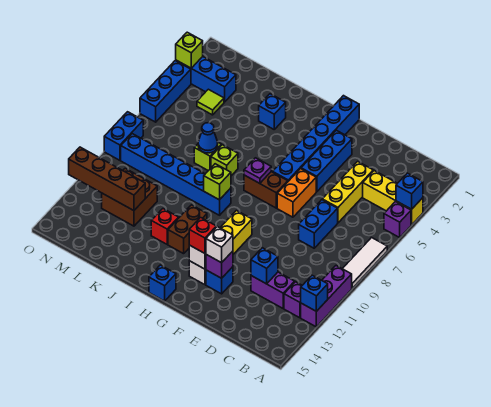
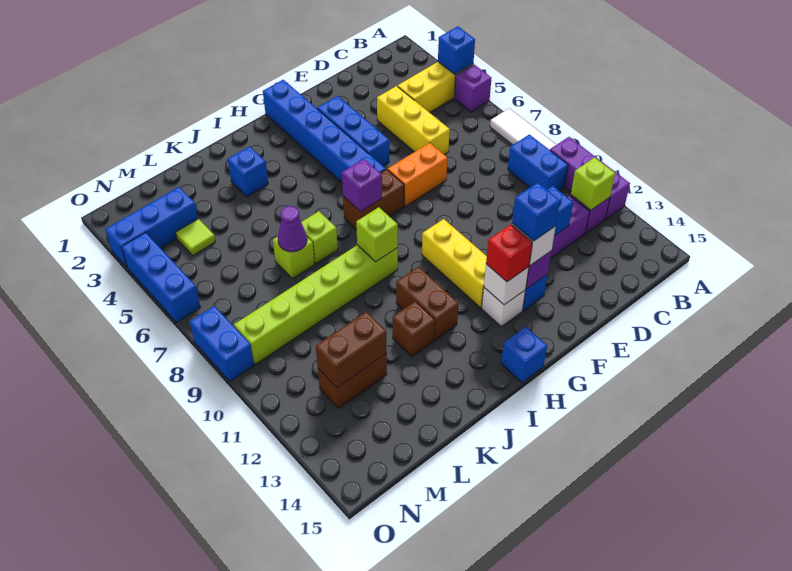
blue brick A12 level 2 -> blue brick F13 level 4
blue brick D7:D8 level 1 -> blue brick B9:B10 level 1
orange brick F6:F7 level 1 -> orange brick E7:F7 level 1
purple plate H7 level 2 -> purple brick H7 level 2
blue brick I9:N9 level 1 -> lime brick I9:N9 level 1
red brick J12 level 1 -> brown brick J12 level 1
blue cone K7 level 2 -> purple cone K7 level 2
brown brick L11:M12 level 1 -> brown brick L12:M12 level 1
brown brick L12:O12 level 2 -> brown brick L12:M12 level 2
lime brick O3 level 2 -> lime brick B12 level 2

